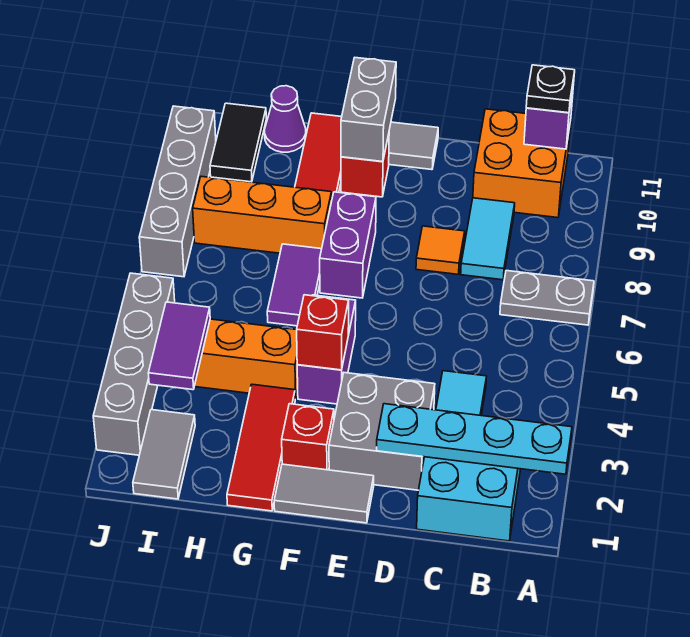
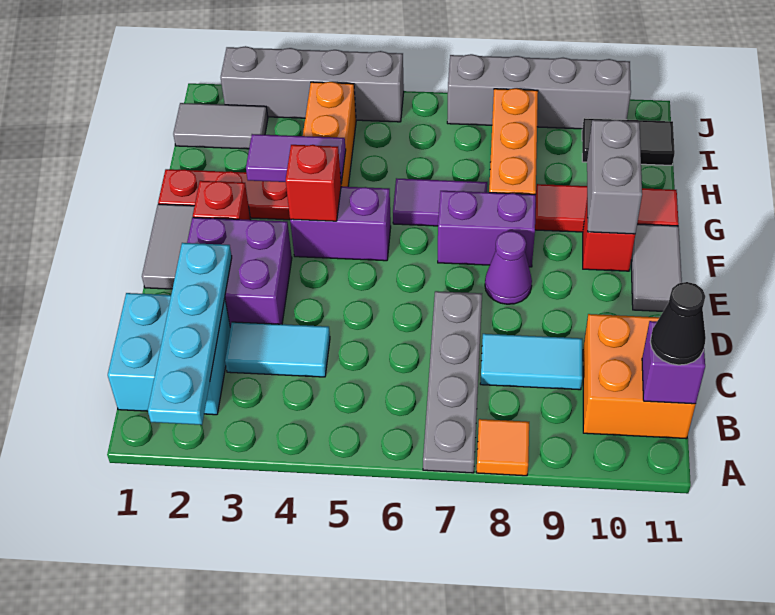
grey plate A7:B7 level 1 -> grey plate A7:D7 level 1
black plate B11 level 3 -> black cone B11 level 3
grey brick D2:E3 level 1 -> purple brick D2:E3 level 1
orange tile D8 level 1 -> orange tile A8 level 1
grey brick F10:F11 level 2 -> grey brick F10:G10 level 2
red tile G1:G3 level 1 -> red plate G1:G3 level 1
purple cone H11 level 1 -> purple cone E8 level 1
purple tile I3:I4 level 2 -> purple tile G3:G4 level 2

